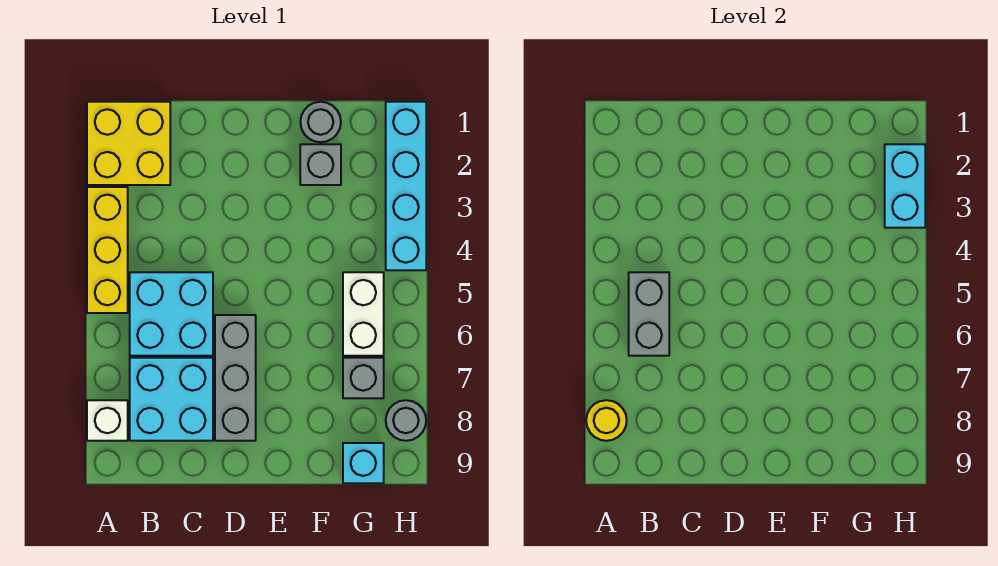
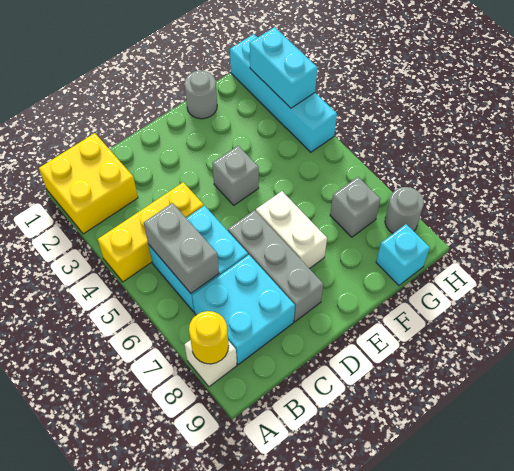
yellow brick A3:A5 level 1 -> yellow brick A4:C4 level 1
grey brick F2 level 1 -> grey brick E4 level 1
white brick G5:G6 level 1 -> white brick E6:E7 level 1

